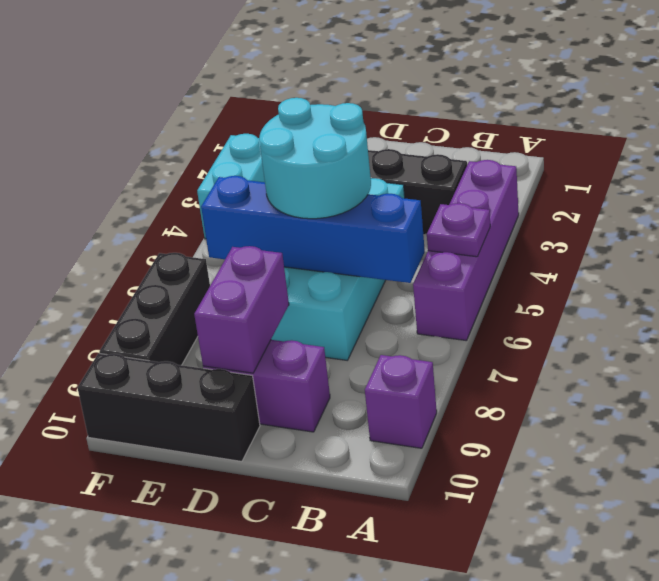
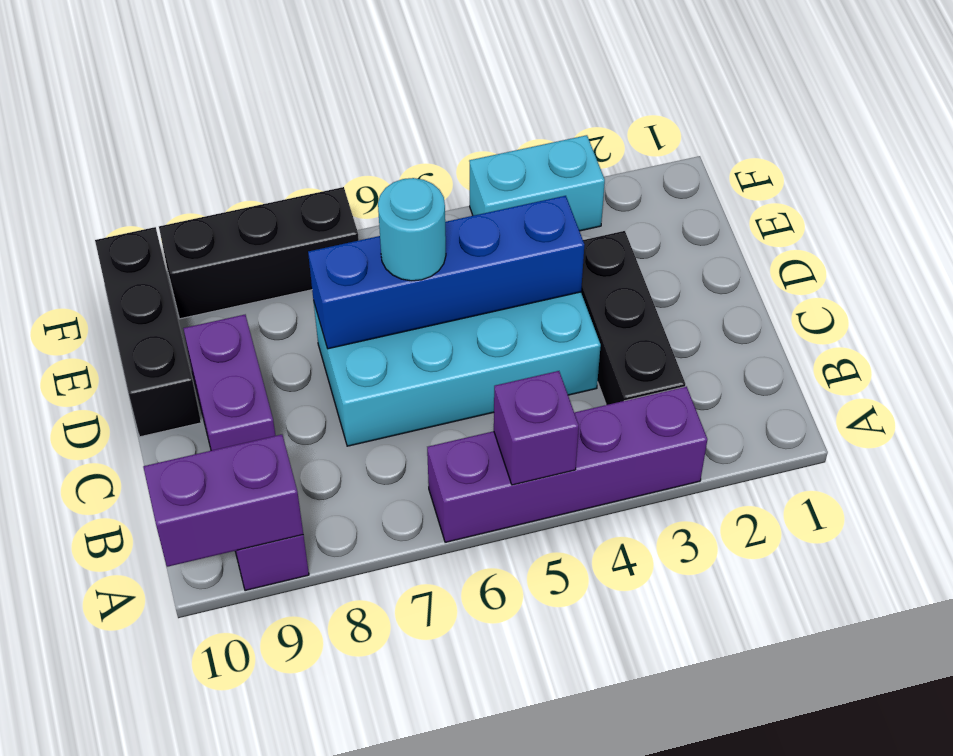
purple plate A5 level 2 -> purple brick A5 level 2
blue brick B6:E6 level 2 -> blue brick D4:D7 level 2
cyan round brick C5:D6 level 3 -> cyan round brick D6 level 3
purple brick D8:D9 level 2 -> purple brick A9:A10 level 2

